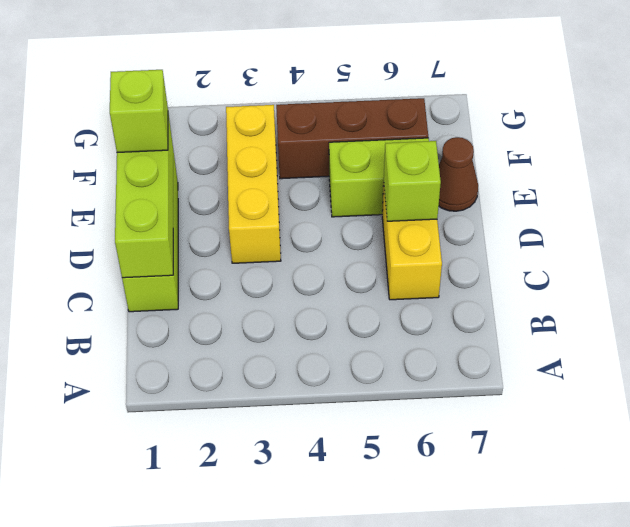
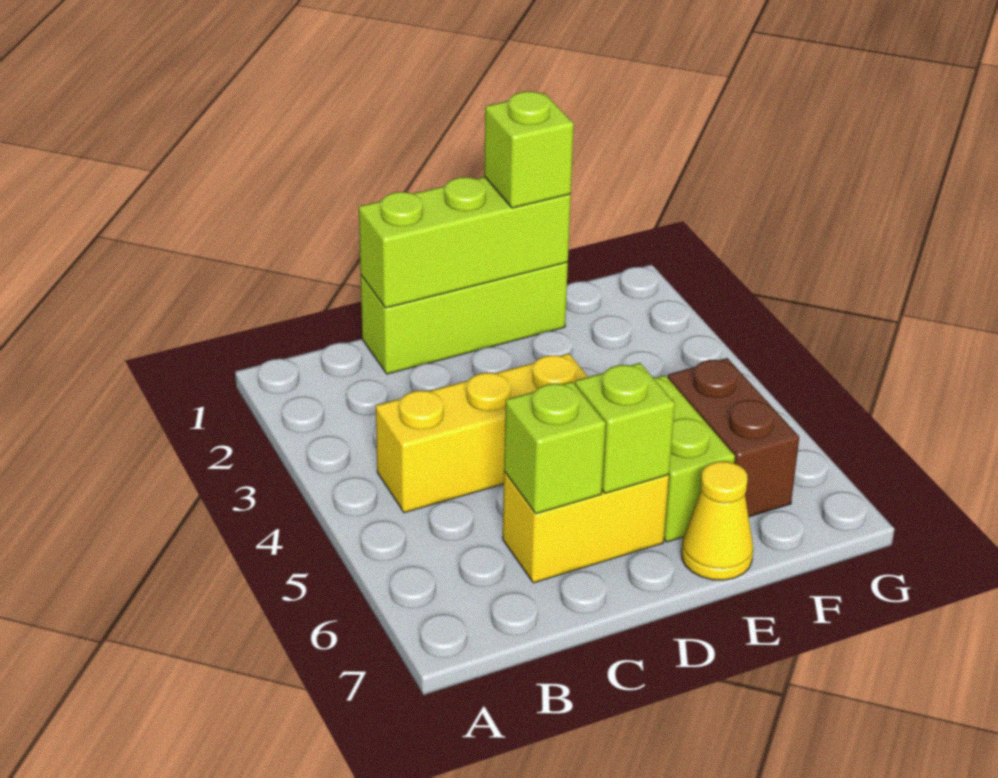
none -> lime brick C6 level 2
yellow brick D3:F3 level 1 -> yellow brick B4:D4 level 1
brown cone E7 level 1 -> yellow cone E7 level 1
brown brick F4:F6 level 1 -> brown brick F5:F6 level 1

